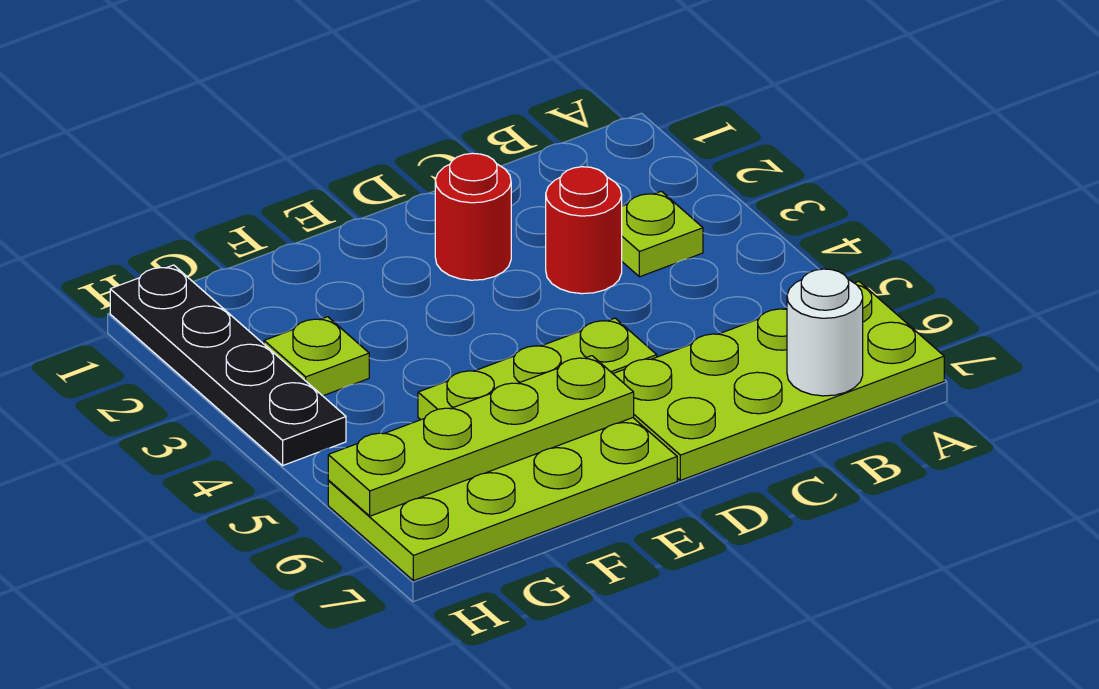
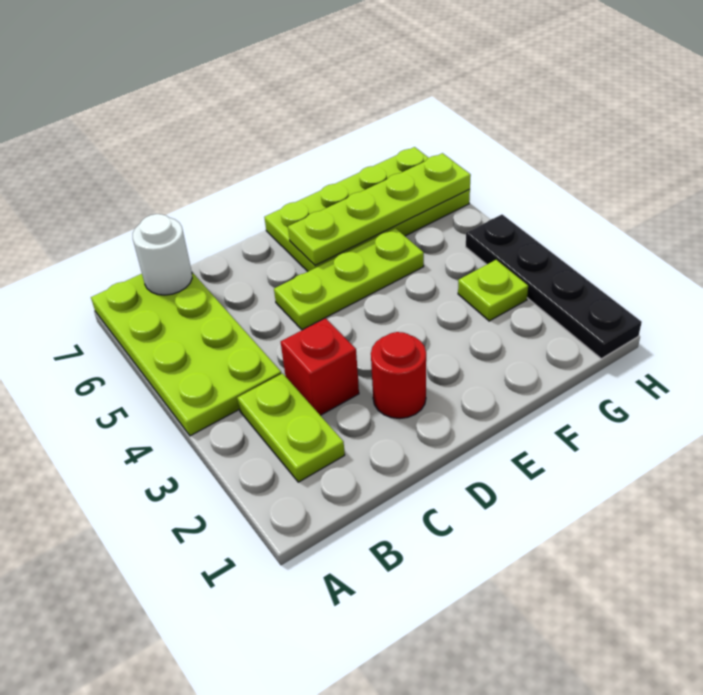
lime plate A6:D7 level 1 -> lime plate A4:B7 level 1
lime plate B3 level 1 -> lime plate B2:B3 level 1
red round brick C3 level 1 -> red brick C3 level 1

